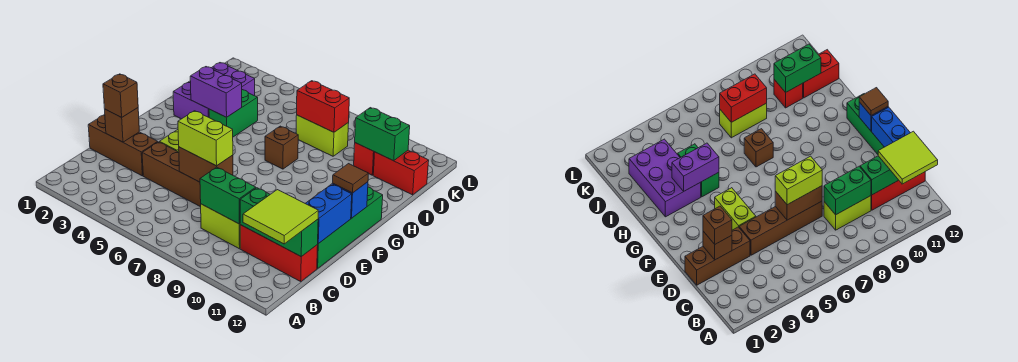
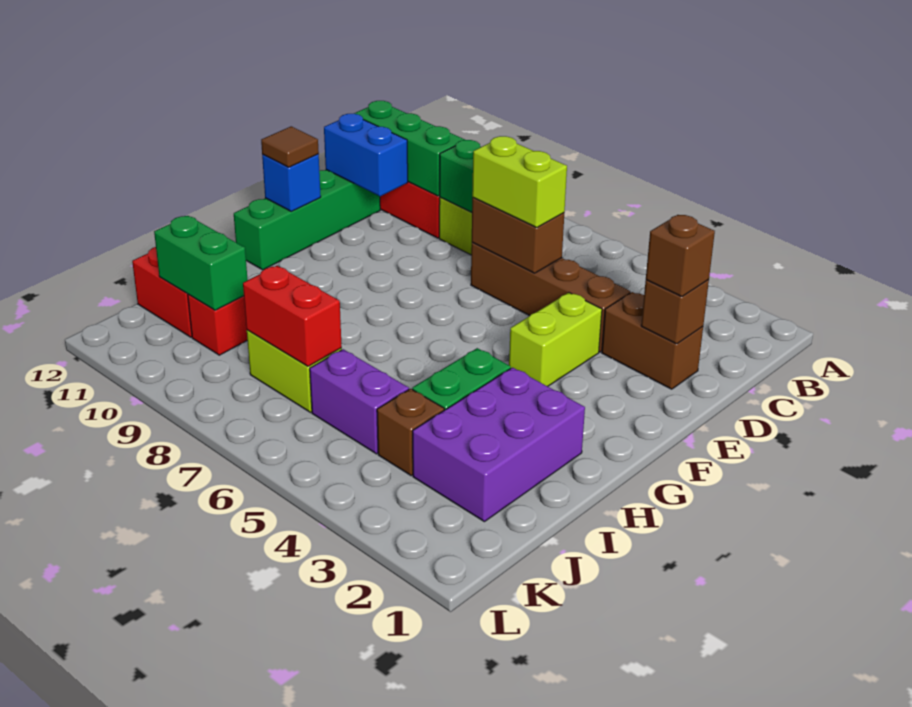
lime tile B11:C12 level 3 -> none
brown brick D1:D3 level 1 -> brown brick D2:D3 level 1
blue brick D12:E12 level 2 -> blue brick D11:D12 level 2
purple brick H3:H4 level 2 -> purple brick J5:J6 level 1
brown brick H7 level 1 -> brown brick J4 level 1

